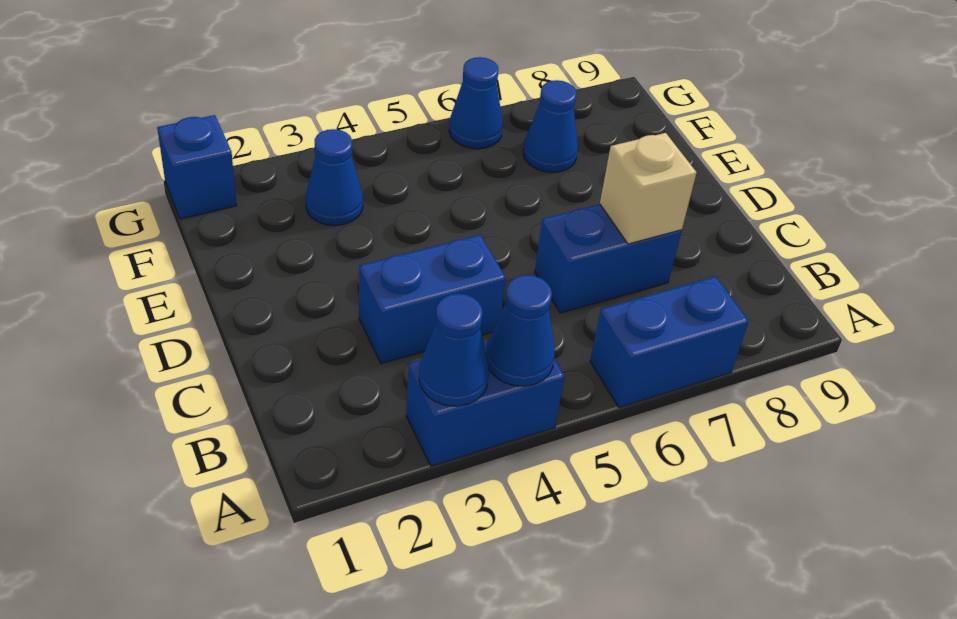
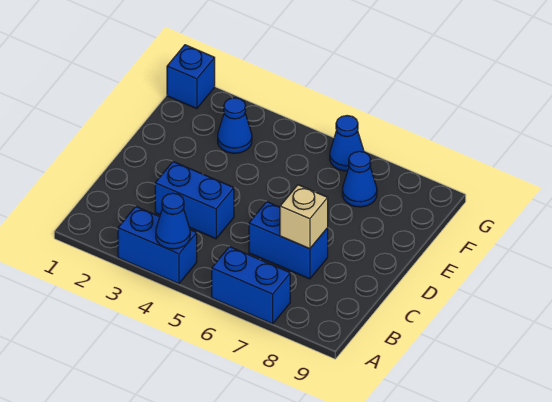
blue cone A3 level 2 -> none

